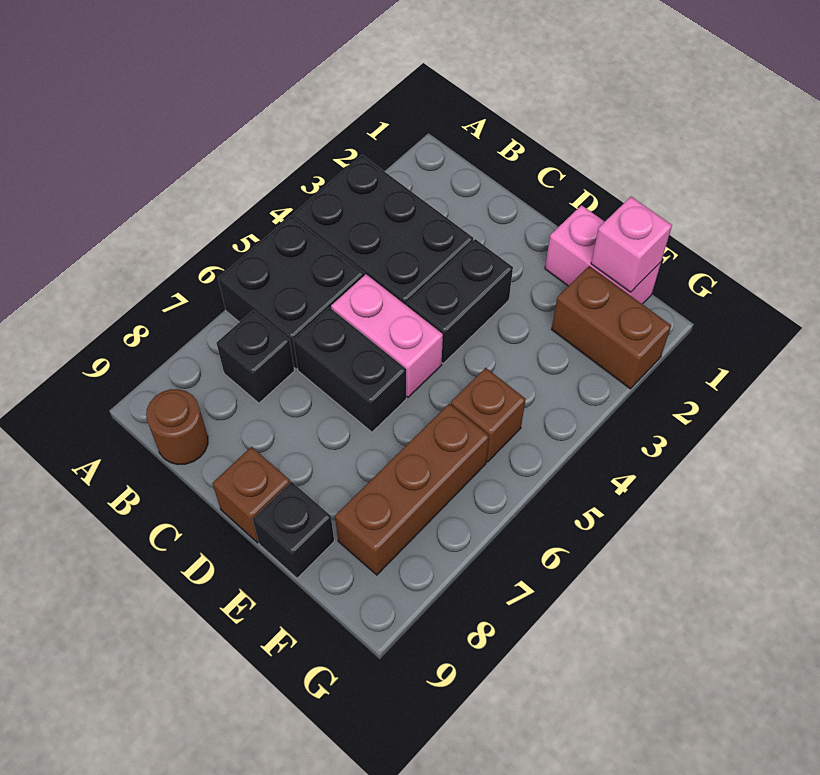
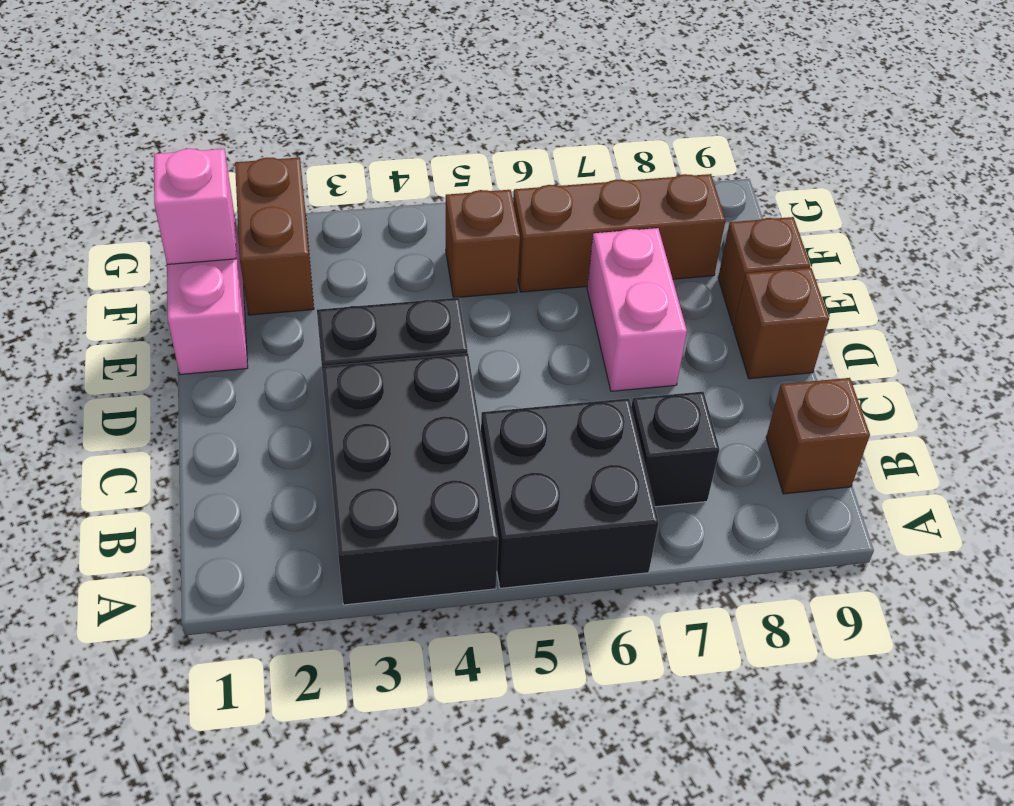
brown round brick B9 level 1 -> brown brick B9 level 1
pink brick C5:D5 level 1 -> pink brick D7:E7 level 1
black brick C6:D6 level 1 -> none
black brick E9 level 1 -> brown brick E9 level 1

